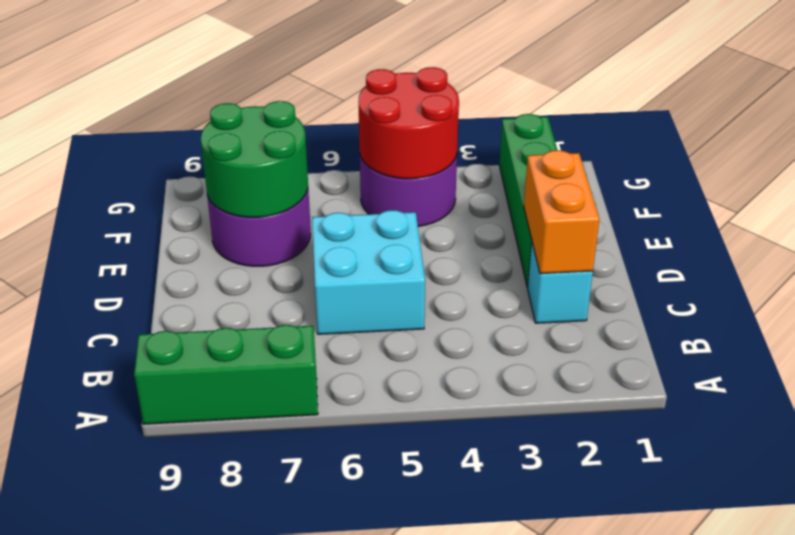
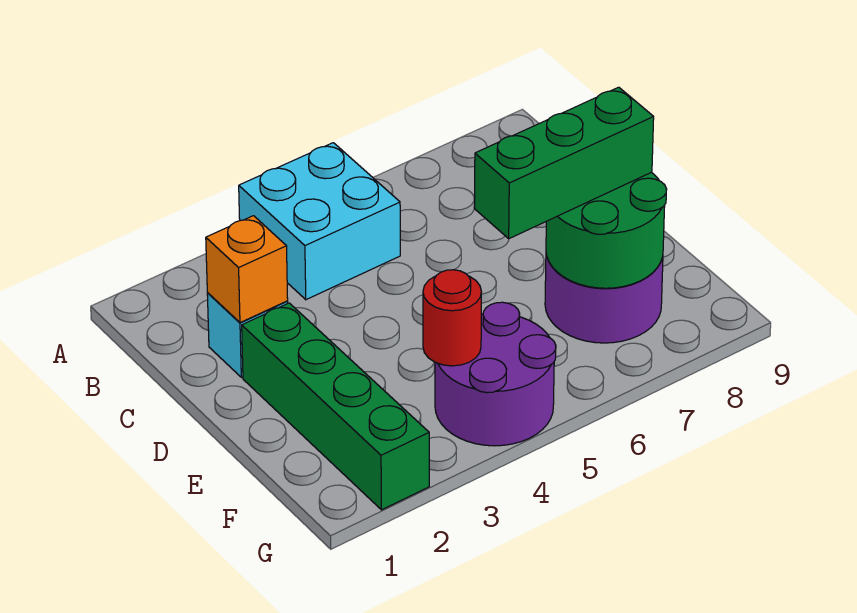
green brick A7:A9 level 1 -> green brick E6:E8 level 3
orange brick C2:D2 level 2 -> orange brick C2 level 2
cyan brick C5:D6 level 1 -> cyan brick A4:B5 level 1
red round brick F4:G5 level 2 -> red round brick F4 level 2

